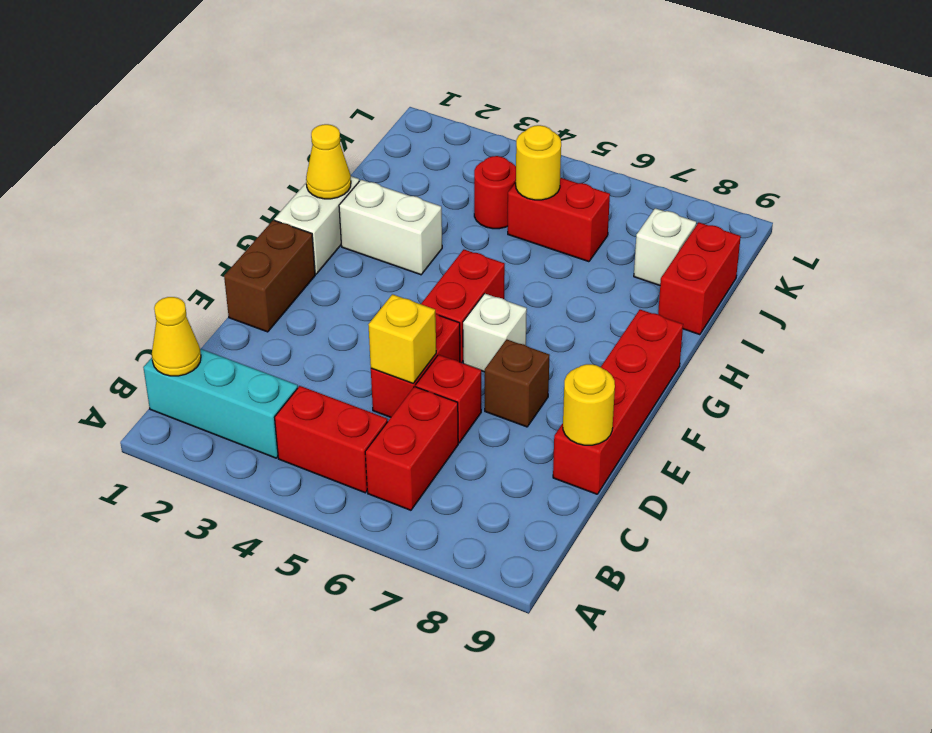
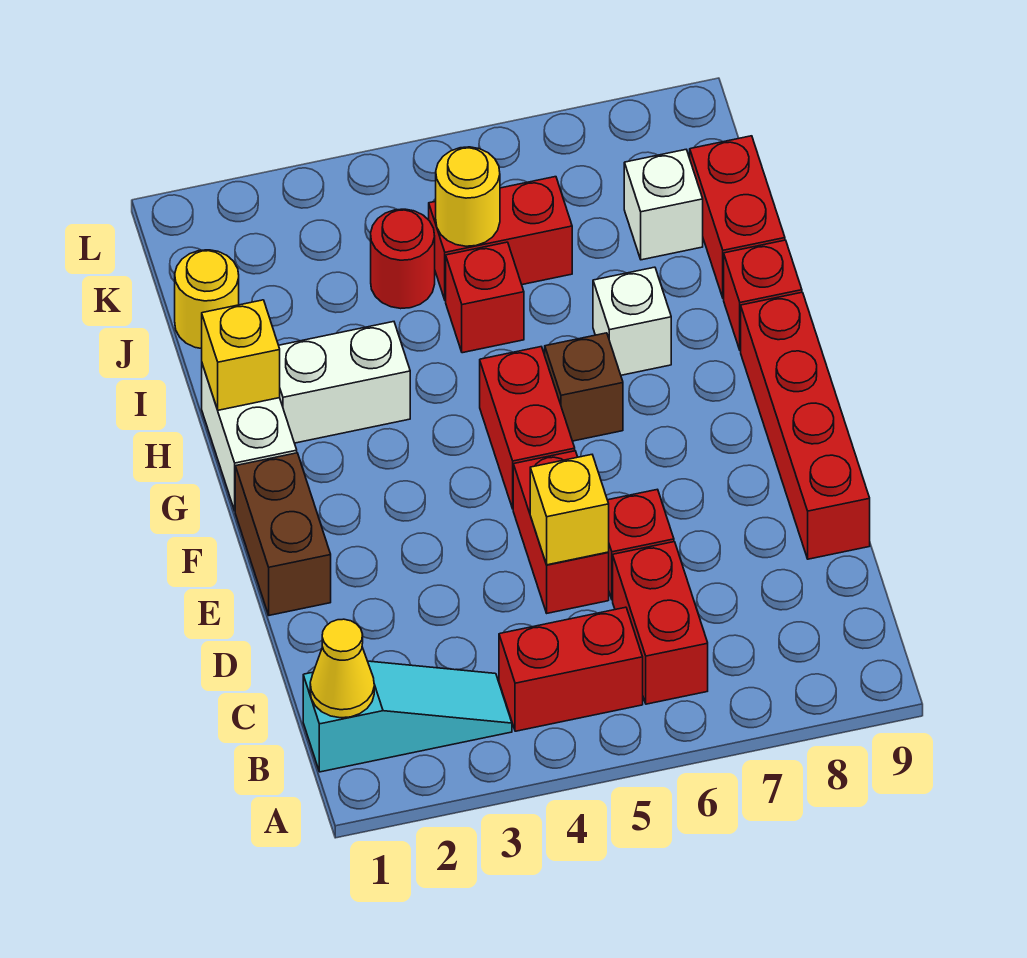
cyan brick B1:B3 level 1 -> cyan slope B1:B3 level 1 top 1
yellow round brick D9 level 2 -> yellow round brick J1 level 1
brown brick E7 level 1 -> brown brick G6 level 1
white brick F6 level 1 -> white brick H7 level 1
yellow cone H1 level 2 -> yellow brick H1 level 2
none -> red brick H9 level 1
none -> red brick I5 level 1

